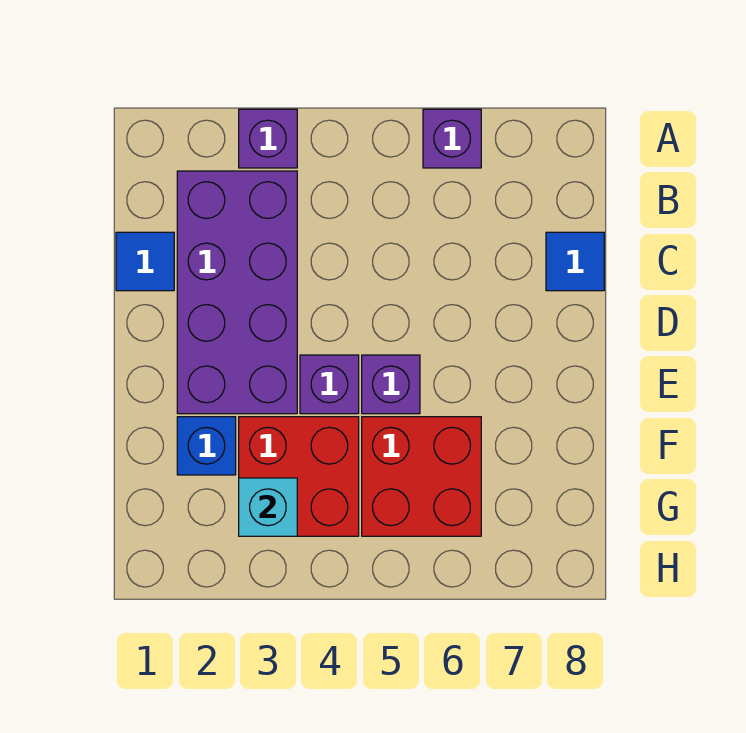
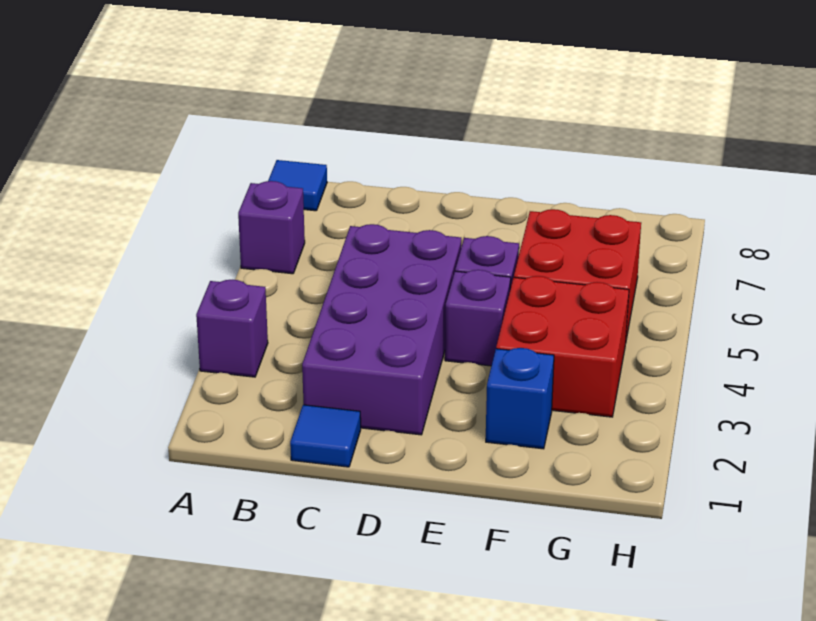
purple brick B2:E3 level 1 -> purple brick C2:D5 level 1
blue tile C8 level 1 -> blue tile A8 level 1
cyan brick G3 level 2 -> none

